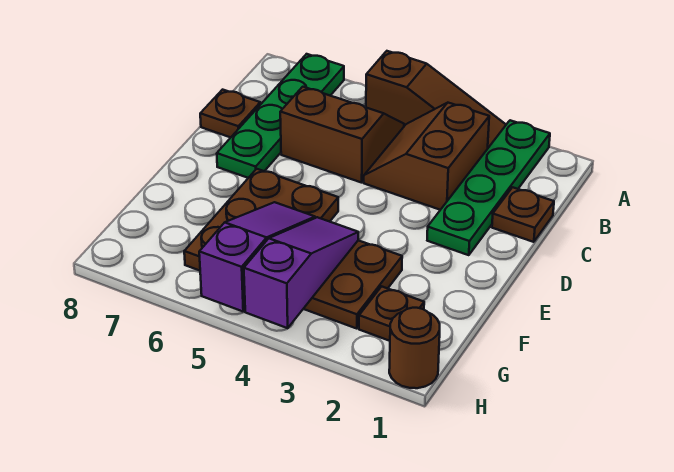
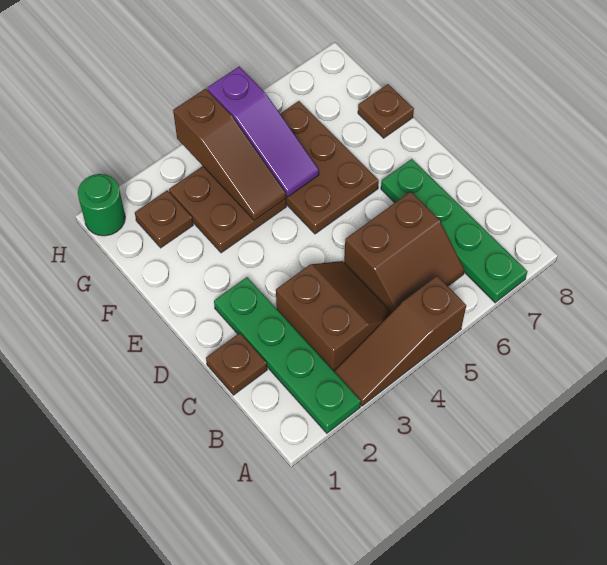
brown plate C8 level 1 -> brown plate F8 level 1
purple slope F4:H4 level 2 top H -> brown slope F4:H4 level 2 top H
brown round brick H1 level 1 -> green round brick H1 level 1

